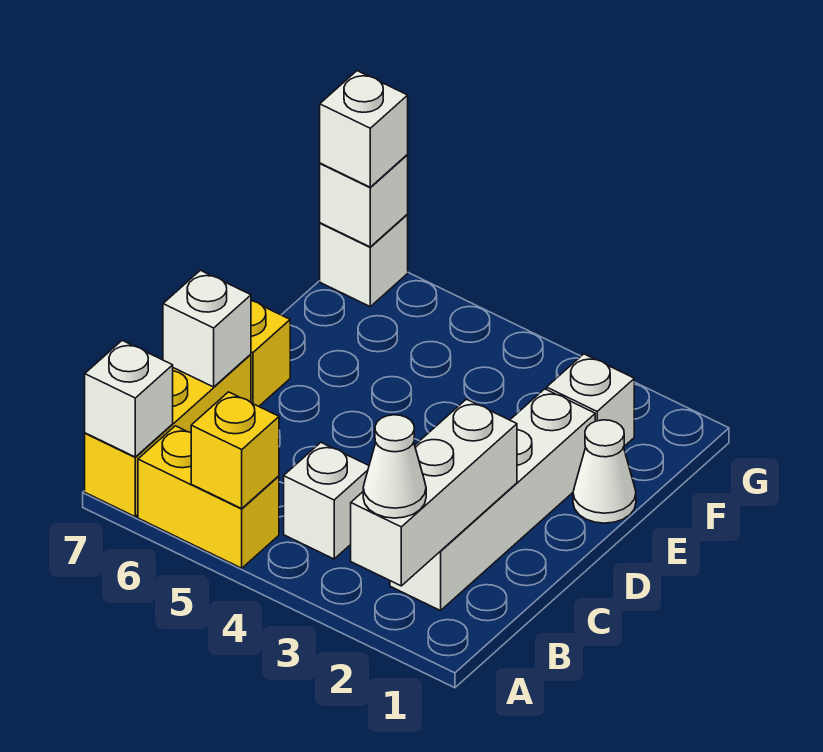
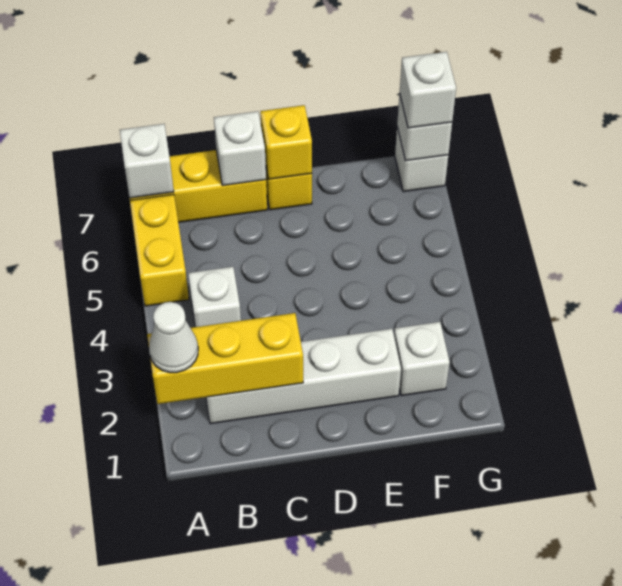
white brick A2:C2 level 2 -> yellow brick A2:C2 level 2
yellow brick A5 level 2 -> yellow brick D7 level 2
white cone E1 level 1 -> none

